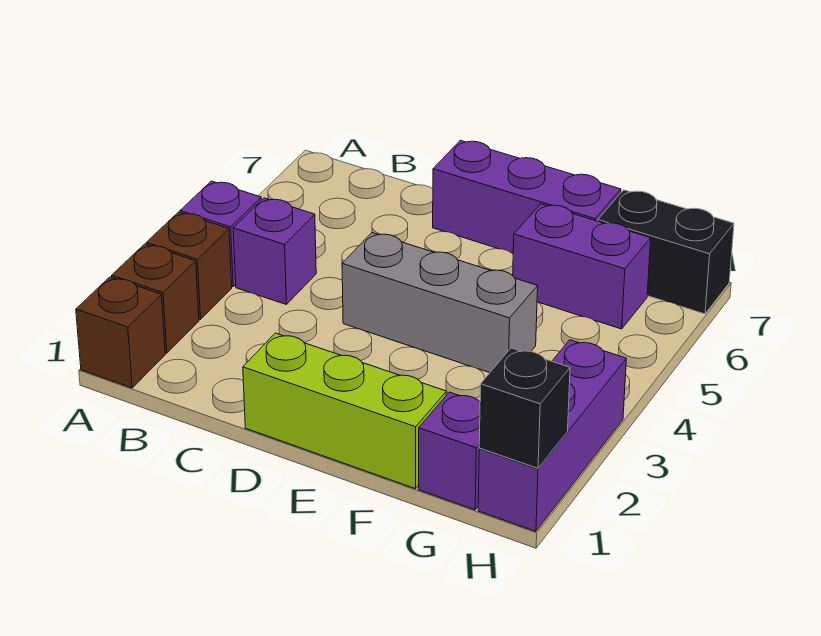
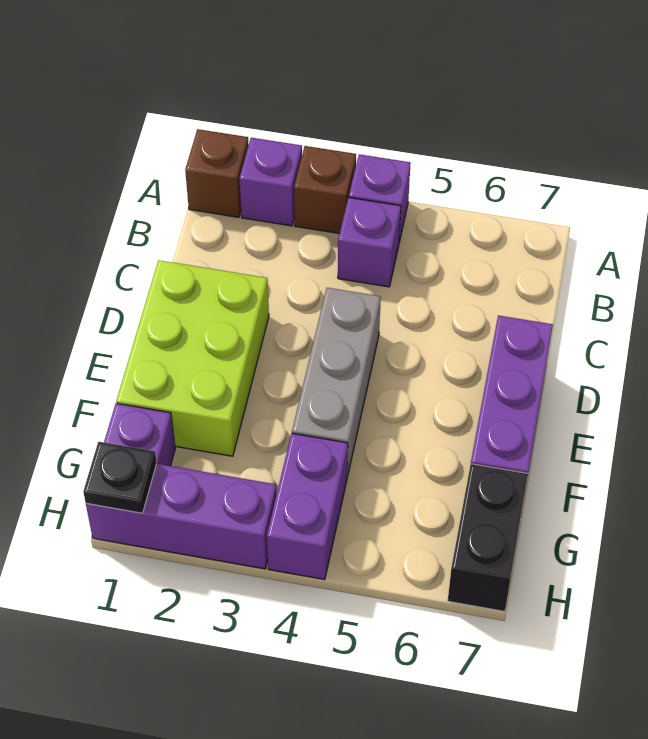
brown brick A2 level 1 -> purple brick A2 level 1
lime brick D1:F1 level 1 -> lime brick D1:F2 level 1
purple brick F6:G6 level 1 -> purple brick G4:H4 level 1
black brick H1 level 2 -> black plate H1 level 2

